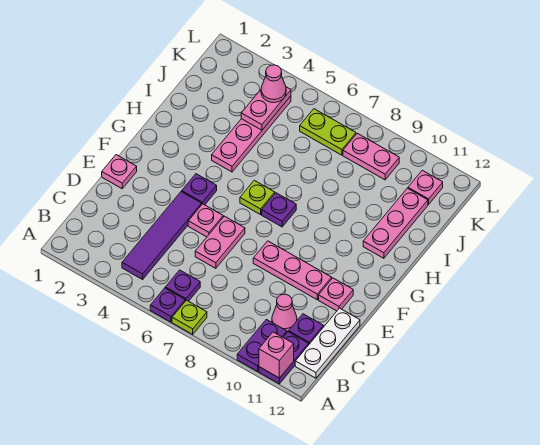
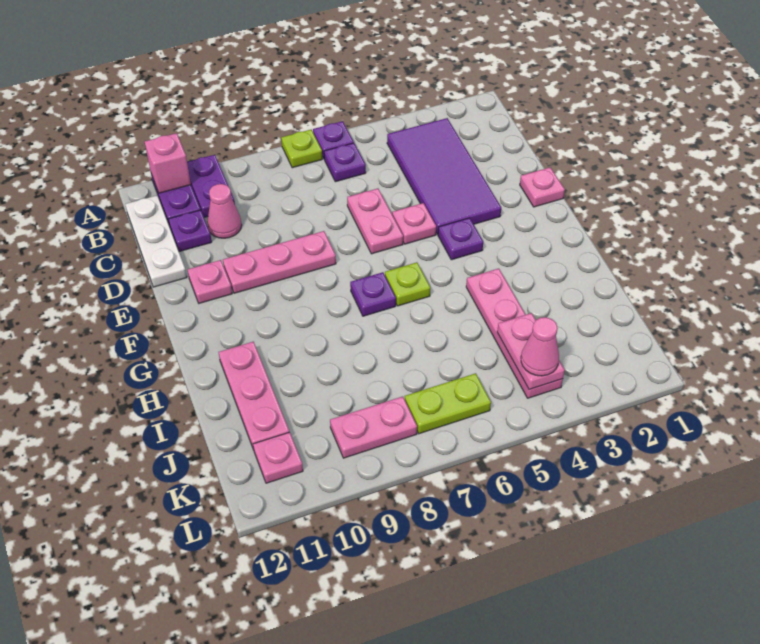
purple tile B4:E4 level 1 -> purple tile B3:E4 level 1

